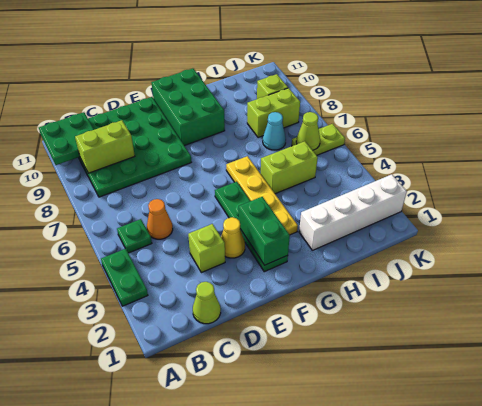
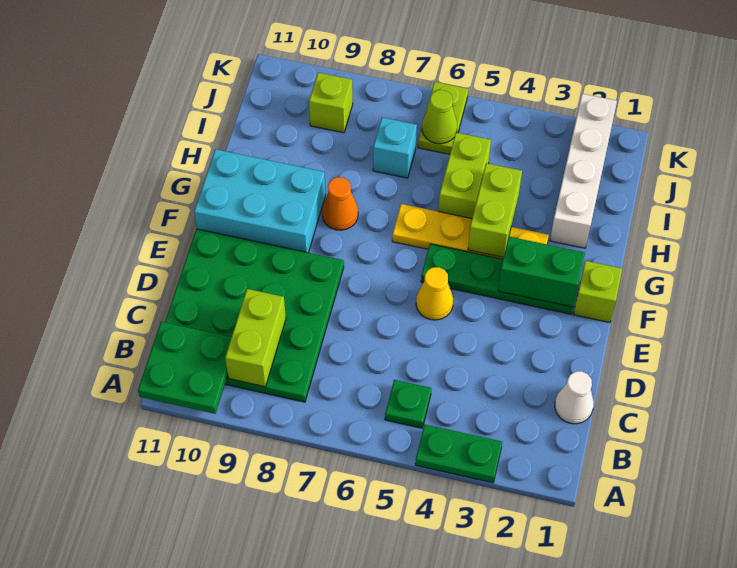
lime cone C1 level 1 -> white cone C1 level 1
orange cone C5 level 1 -> orange cone G8 level 1
lime brick D3 level 1 -> lime brick F1 level 1
yellow cone E3 level 1 -> yellow cone E5 level 1
green brick F9:G11 level 1 -> cyan brick F9:G11 level 1
cyan cone I7 level 1 -> cyan brick I7 level 1
lime brick I8:J8 level 1 -> lime brick G4:H4 level 2

